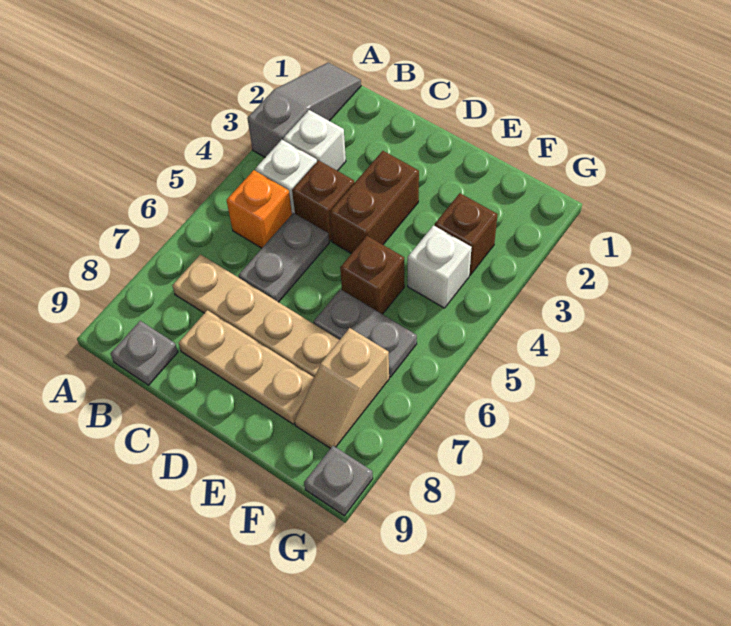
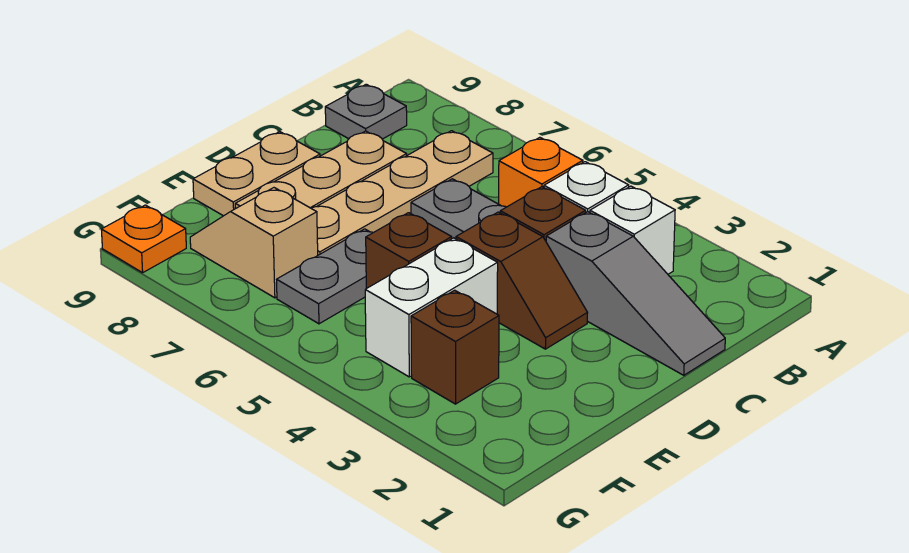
grey slope A1:A3 level 1 top 3 -> grey slope C1:C3 level 1 top 3
brown brick D3:D4 level 1 -> brown slope D3:D4 level 1 top 4
none -> tan plate D9:E9 level 1
white brick F4 level 1 -> white brick E4:F4 level 1
grey plate G9 level 1 -> orange plate G9 level 1

